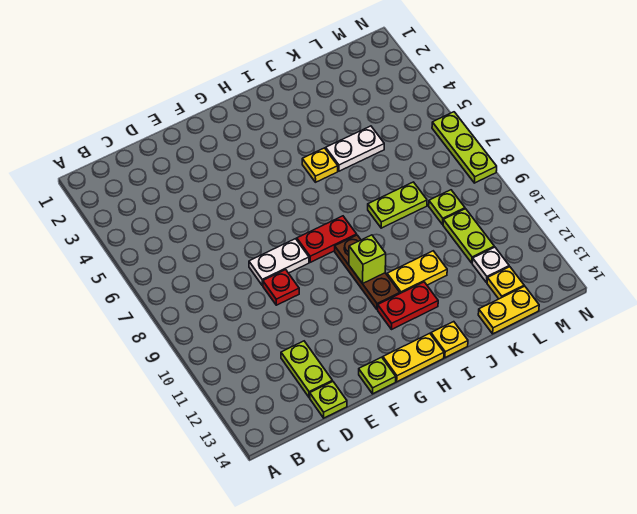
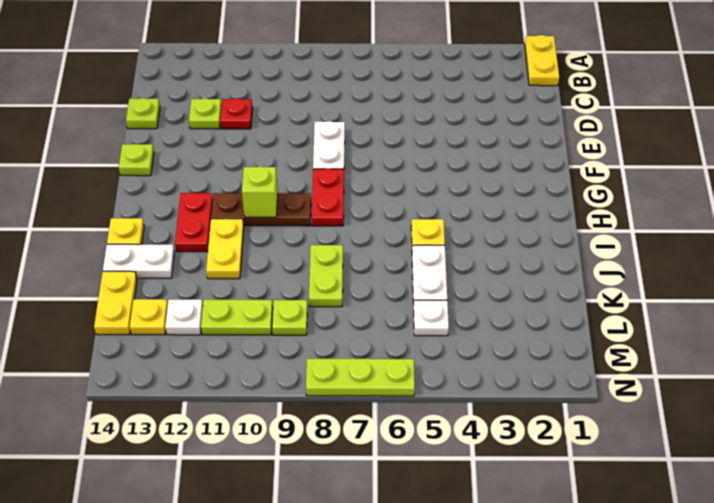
lime plate D12:D13 level 1 -> lime plate D12 level 1
red plate E9 level 1 -> red plate D11 level 1
yellow plate G14:H14 level 1 -> yellow plate A1:B1 level 1
none -> white plate J13:J14 level 1
none -> white plate L5 level 1

